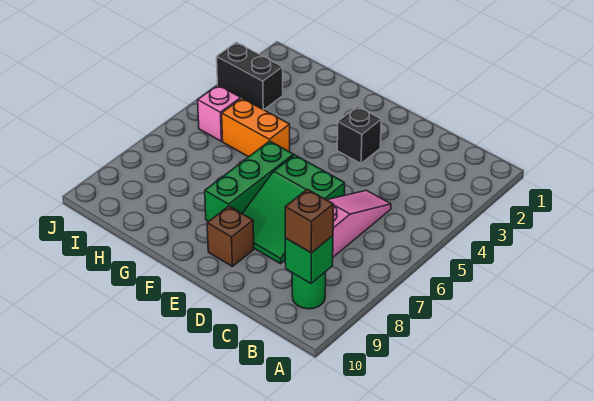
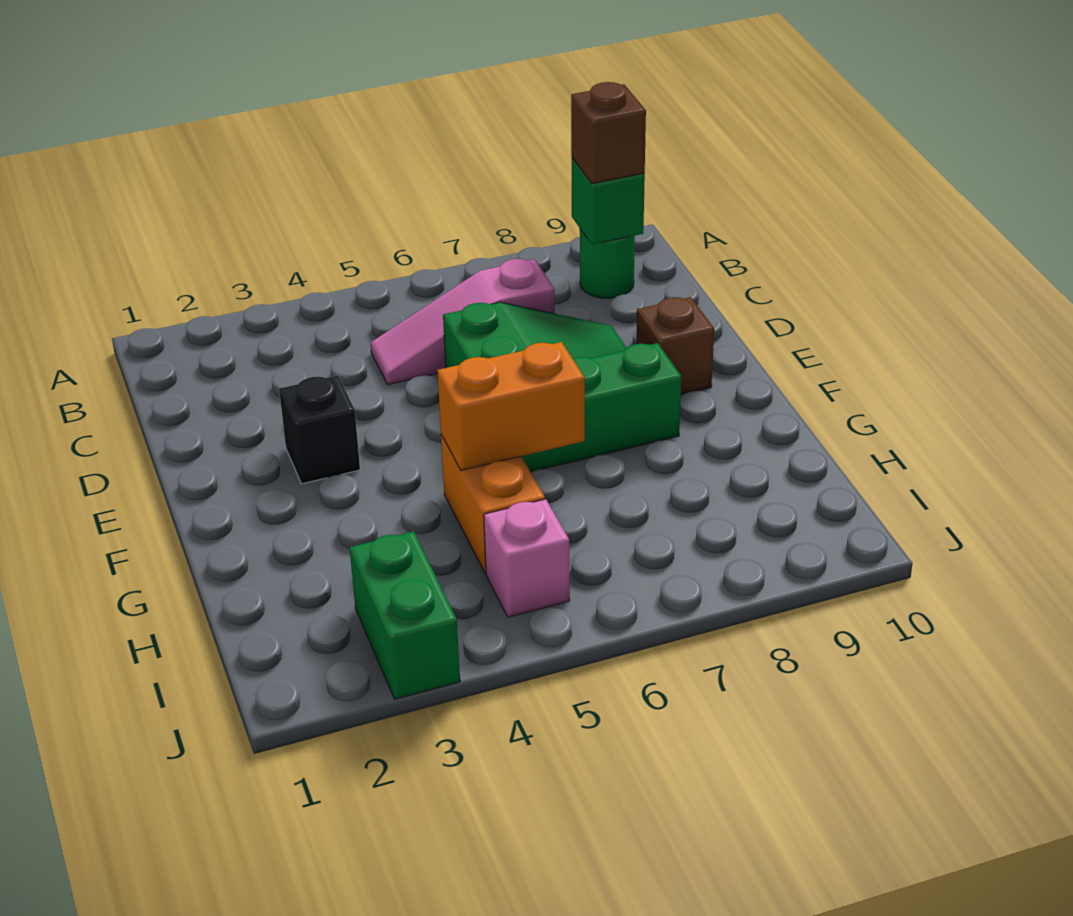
none -> orange brick G5:G6 level 2
black brick I3:J3 level 1 -> green brick I3:J3 level 1

